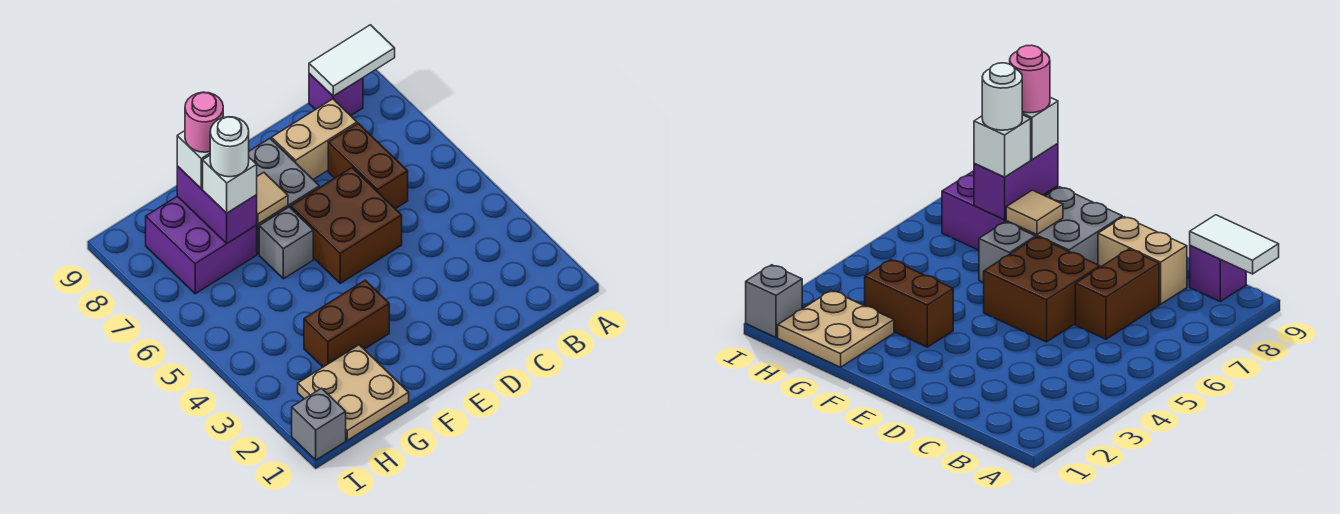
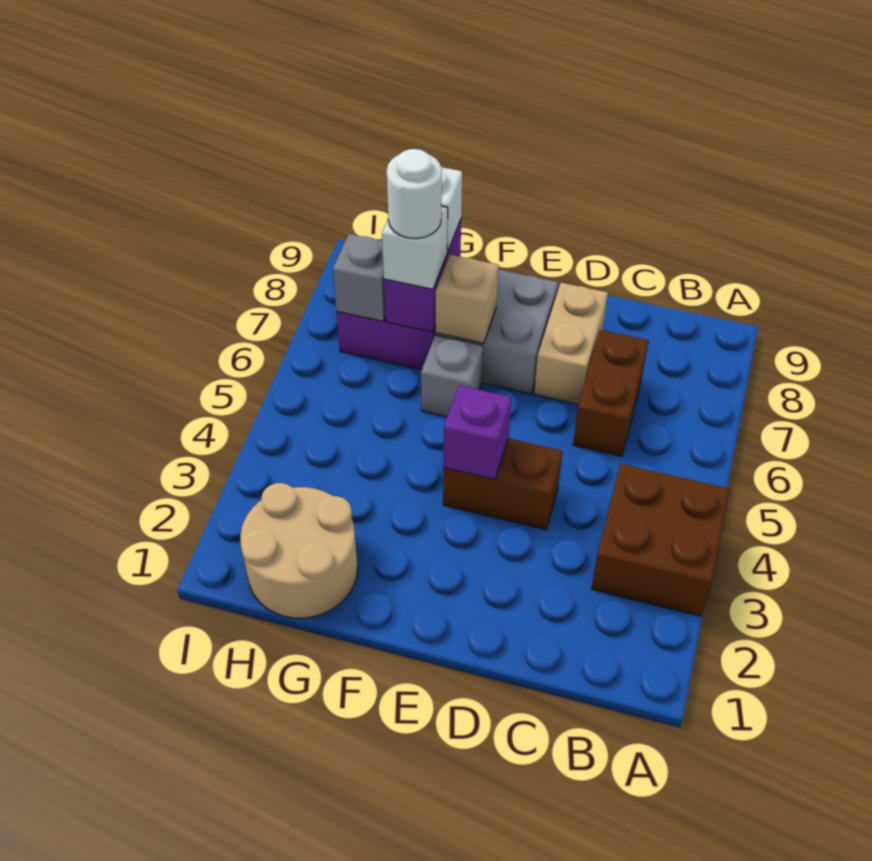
white tile A9:B9 level 2 -> none
purple brick B9 level 1 -> purple brick E4 level 2
tan brick C8:D8 level 1 -> tan brick D7:D8 level 1
brown brick D5:E6 level 1 -> brown brick A3:B4 level 1
brown brick F3:G3 level 1 -> brown brick D4:E4 level 1
tan tile F7 level 2 -> tan brick F7 level 2
tan plate G1:H2 level 1 -> tan round brick G1:H2 level 1
pink round brick G8 level 4 -> none
grey brick I1 level 1 -> grey brick H7 level 2

